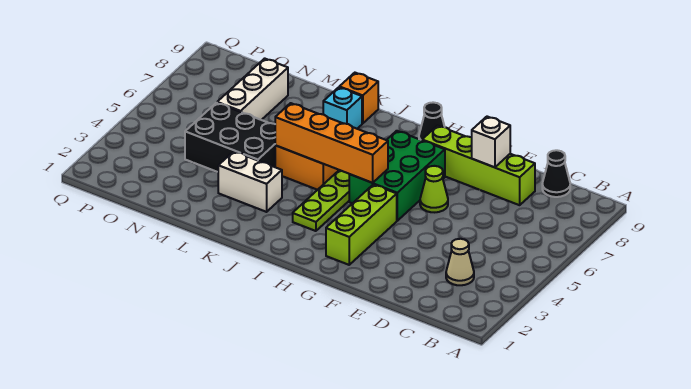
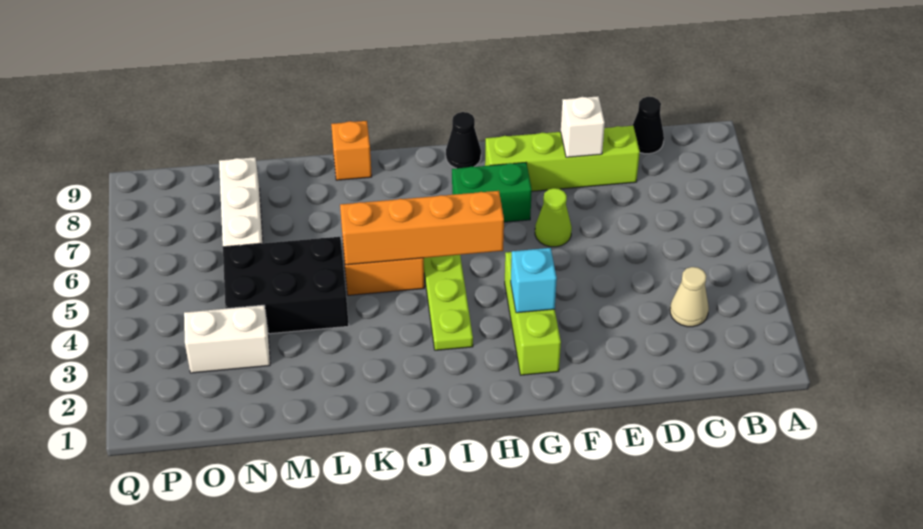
green brick G5:H7 level 1 -> green brick G7:H7 level 1
white brick K3:L3 level 1 -> white brick N3:O3 level 1
cyan brick K8 level 1 -> cyan brick G3 level 2

